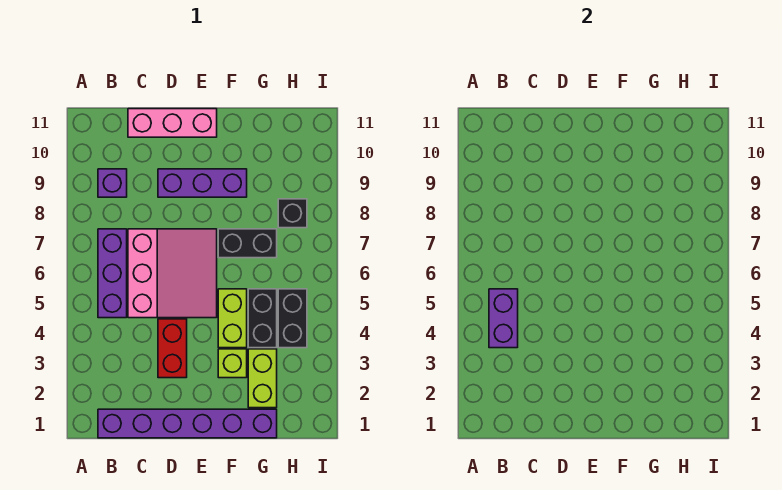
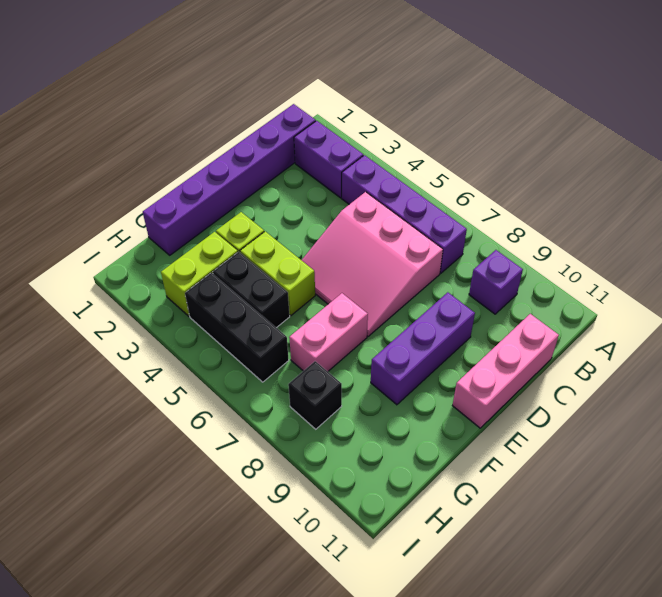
purple brick B4:B5 level 2 -> purple brick B2:B3 level 1
purple brick B5:B7 level 1 -> purple brick B4:B7 level 1
red brick D3:D4 level 1 -> none
black brick F7:G7 level 1 -> pink brick F7:G7 level 1
lime brick G2:G3 level 1 -> lime brick G3:H3 level 1
black brick H4:H5 level 1 -> black brick H4:H6 level 1

